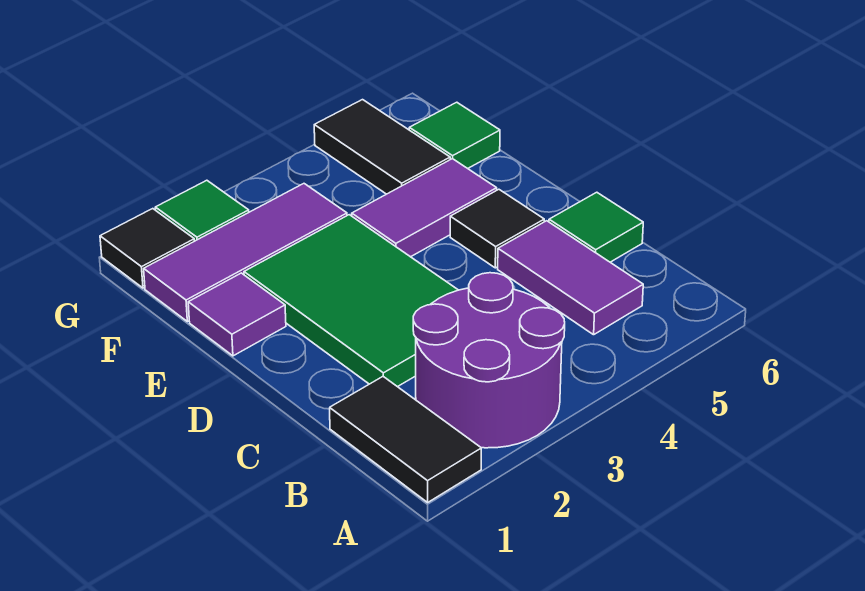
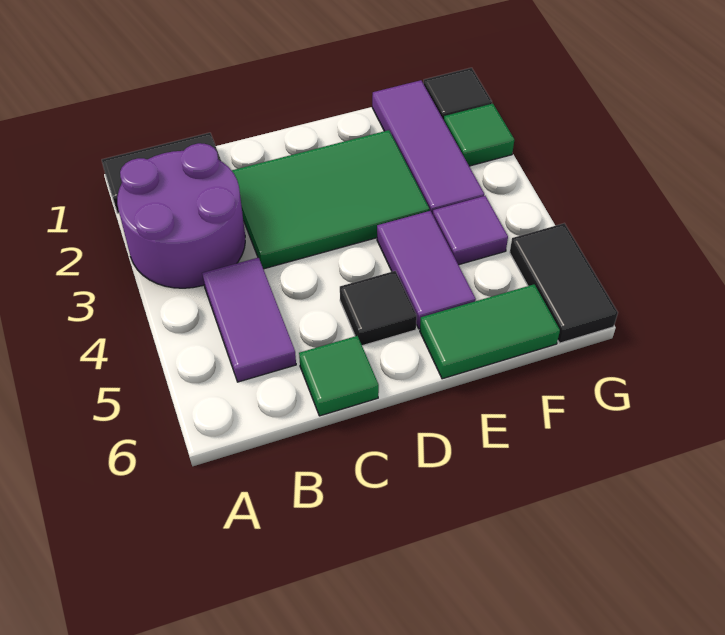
purple tile B5:C5 level 1 -> purple tile B4:B5 level 1
purple tile E1 level 1 -> purple tile F4 level 1
black tile F5:G5 level 1 -> black tile G5:G6 level 1
green tile F6 level 1 -> green tile E6:F6 level 1

